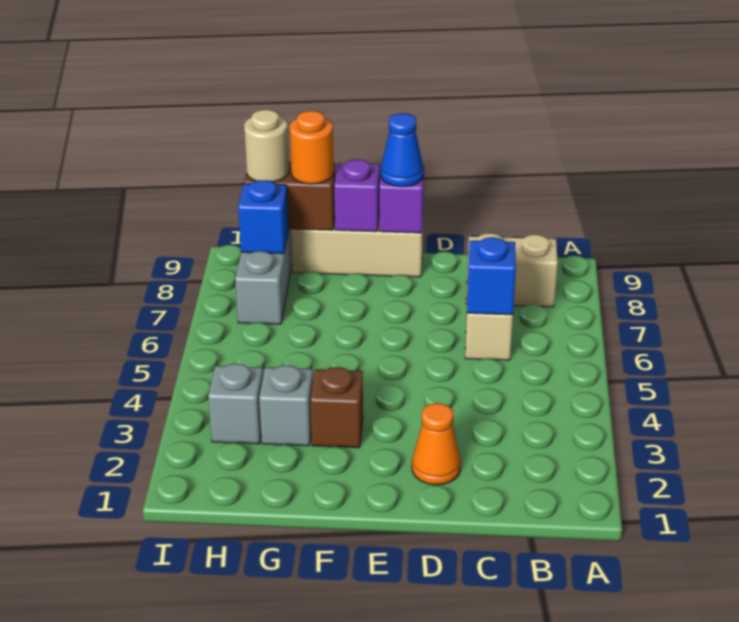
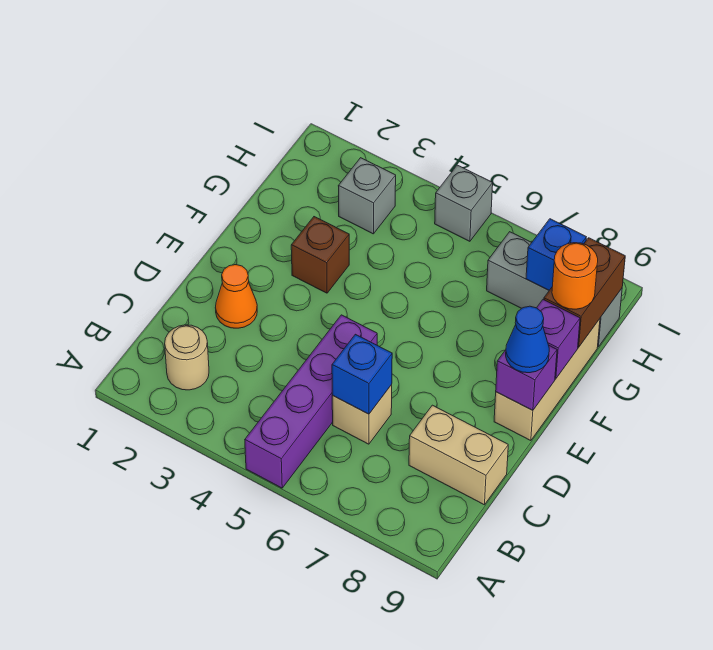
none -> purple brick A5:D5 level 1
tan brick B8:C8 level 1 -> tan brick C8:C9 level 1
grey brick G3 level 1 -> grey brick I5 level 1
tan round brick H9 level 3 -> tan round brick B2 level 1

